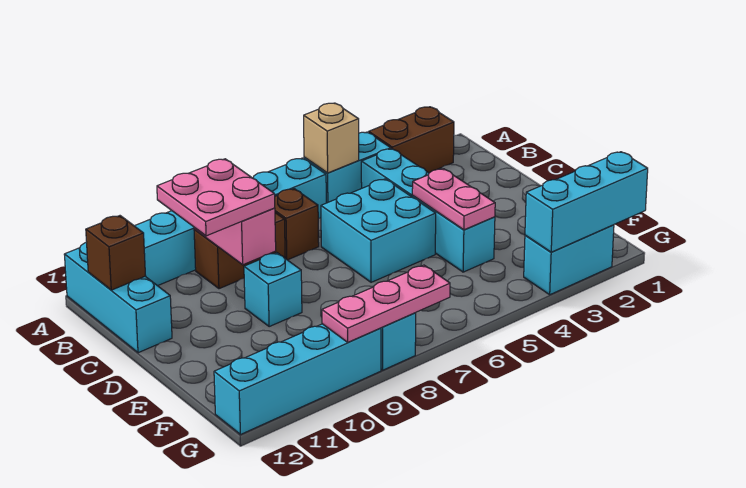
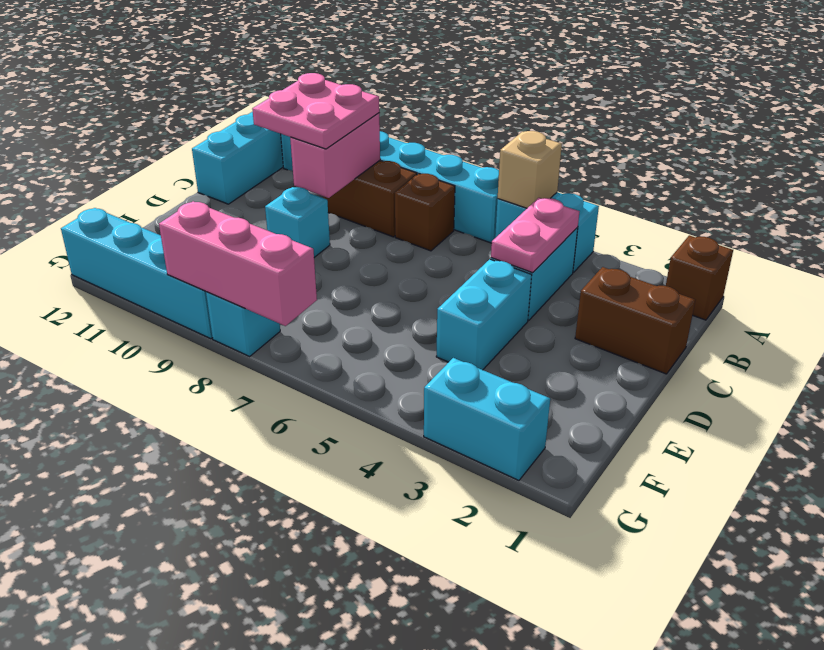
brown brick A2:A3 level 1 -> brown brick C1:C2 level 1
brown brick B12 level 2 -> brown brick A1 level 1
cyan brick C5:D6 level 1 -> none
pink plate D4:E4 level 2 -> pink plate B4:C4 level 2
cyan brick G1:G3 level 2 -> none
pink plate G7:G9 level 2 -> pink brick G7:G9 level 2

